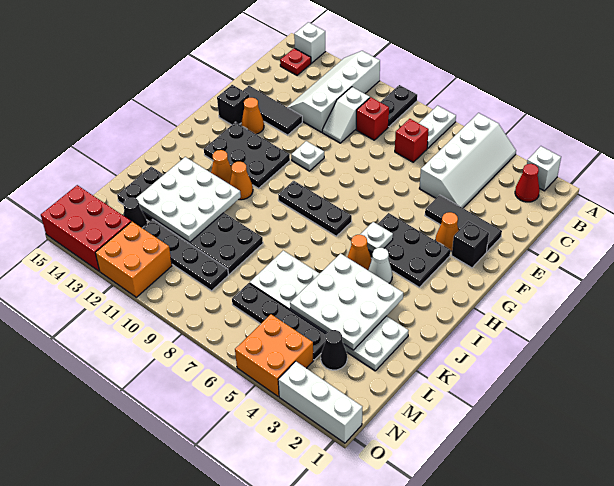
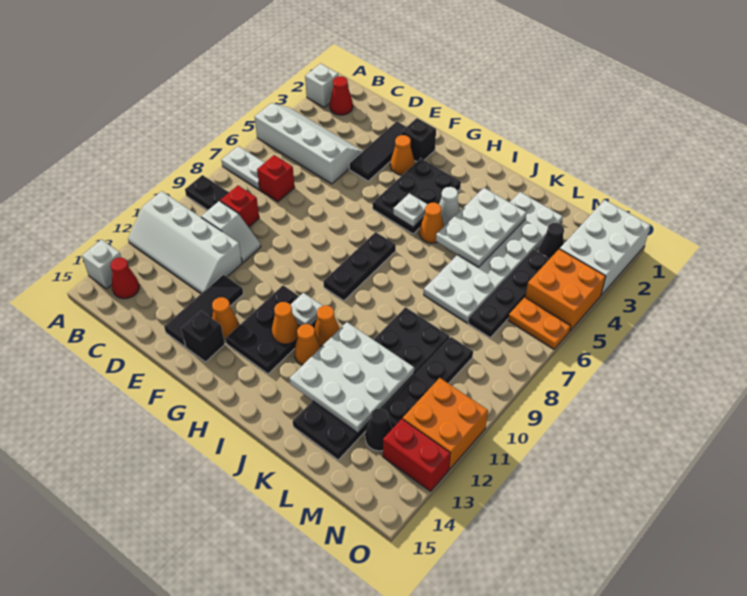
red plate B14 level 1 -> red cone B14 level 1
white plate F10 level 1 -> white plate H11 level 2
none -> orange cone H12 level 2
white plate J3:L5 level 2 -> white plate J3:K5 level 2
none -> orange plate N6:O6 level 1
red brick N13:O15 level 1 -> red brick N13:O13 level 1
white brick O1:O3 level 1 -> white brick N1:O3 level 1

